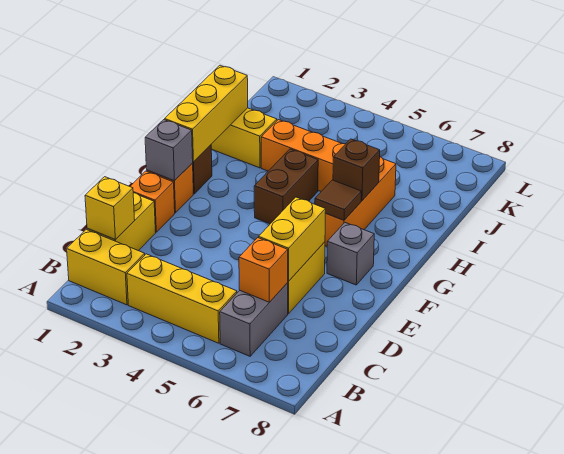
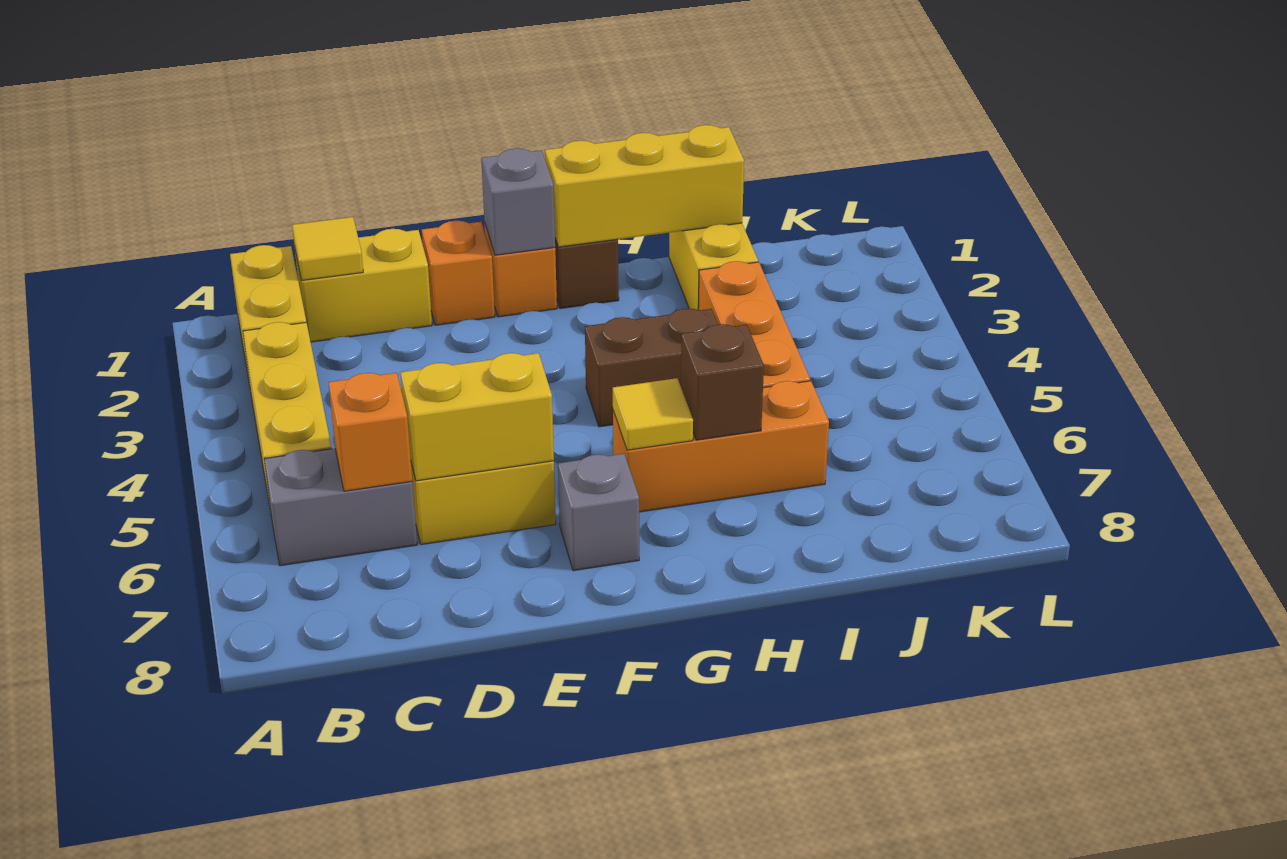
yellow brick C1 level 2 -> yellow tile C1 level 2
brown tile G6 level 2 -> yellow tile G6 level 2

